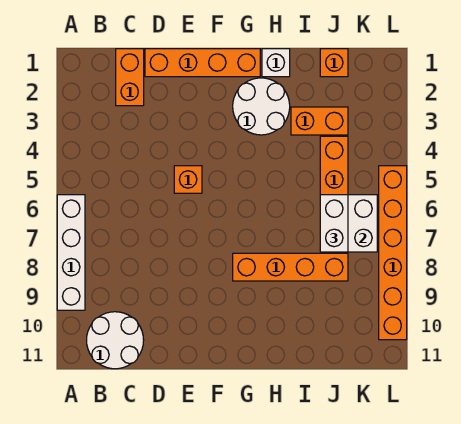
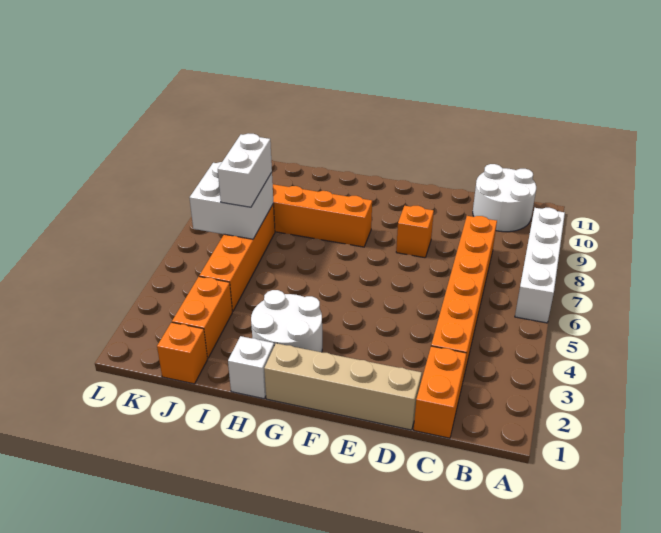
orange brick D1:G1 level 1 -> tan brick D1:G1 level 1
orange brick E5 level 1 -> orange brick E8 level 1
orange brick I3:J3 level 1 -> orange brick J2:J3 level 1
orange brick L5:L10 level 1 -> orange brick C3:C8 level 1

